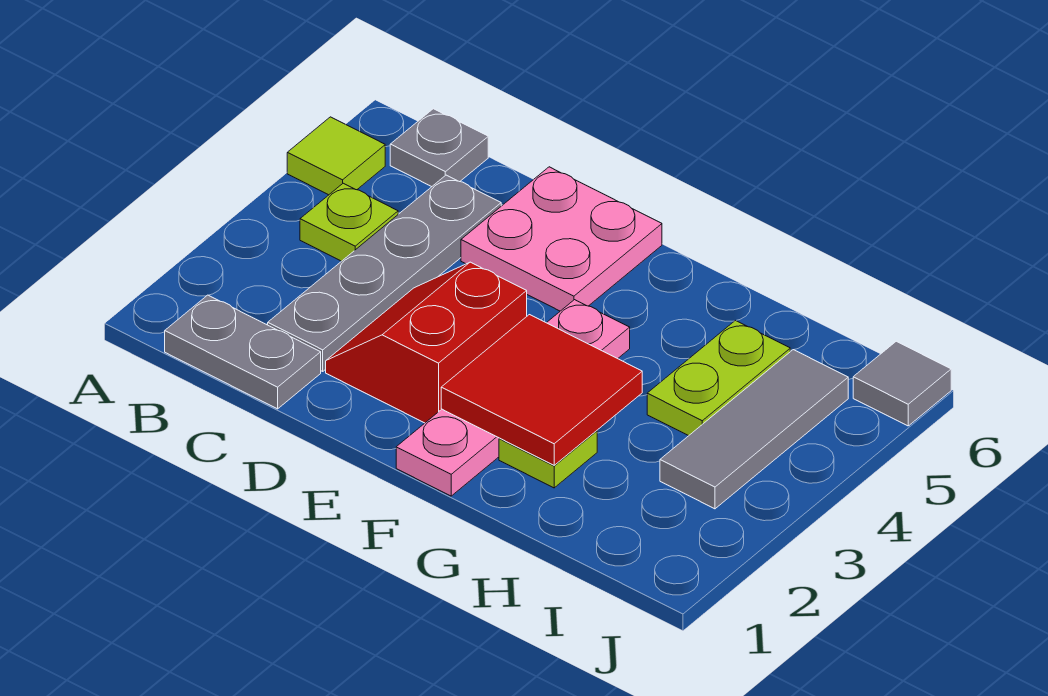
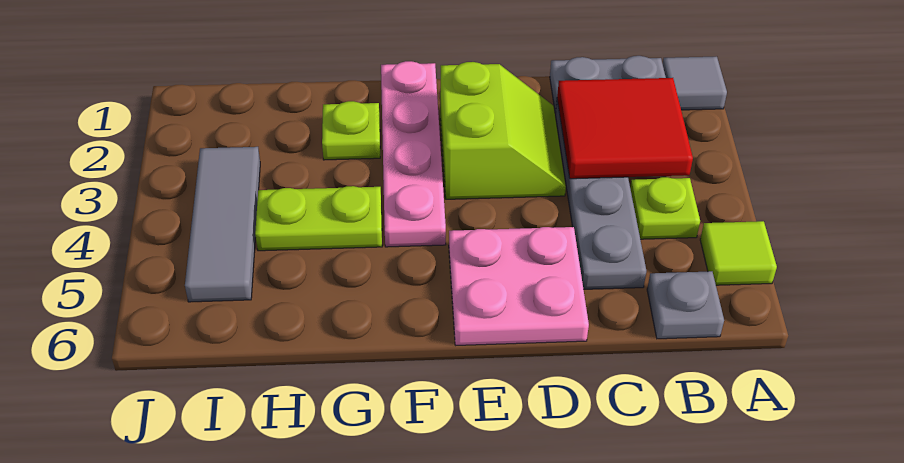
red slope D2:E3 level 1 top E -> lime slope D2:E3 level 1 top E
red tile F2:G3 level 2 -> red tile B2:C3 level 2
lime plate H4:H5 level 1 -> lime plate G4:H4 level 1
grey tile J6 level 1 -> grey tile A1 level 1

